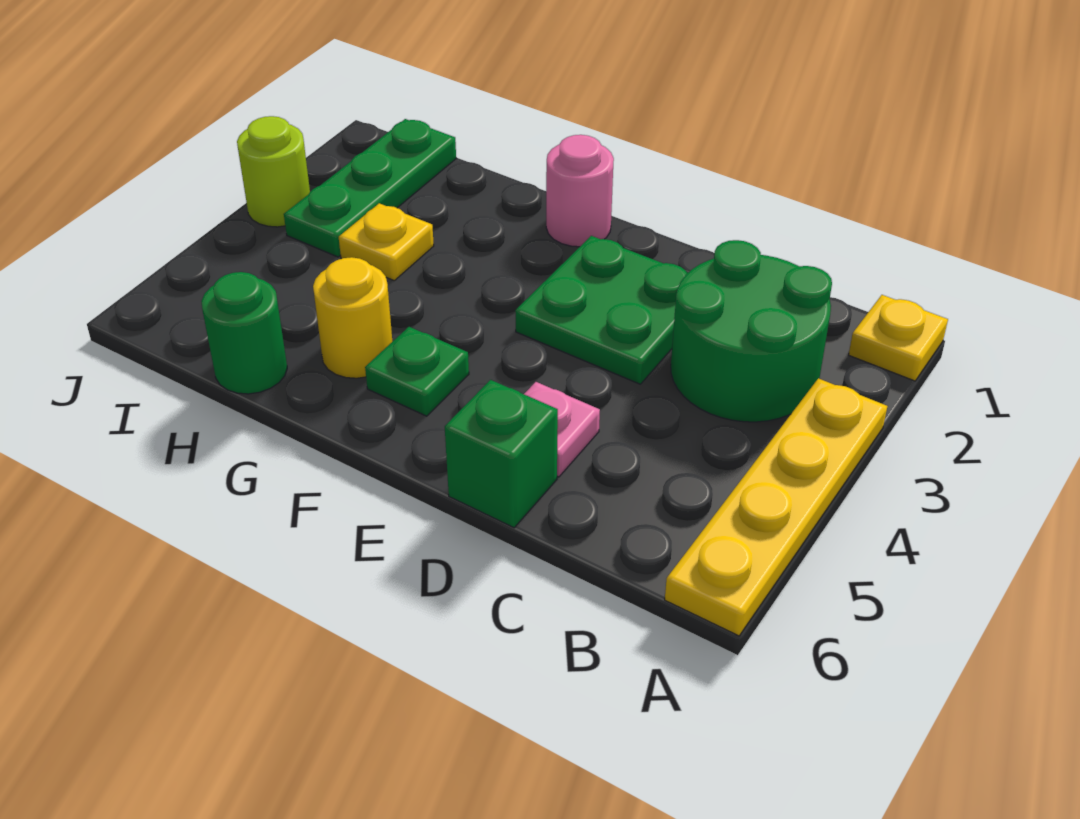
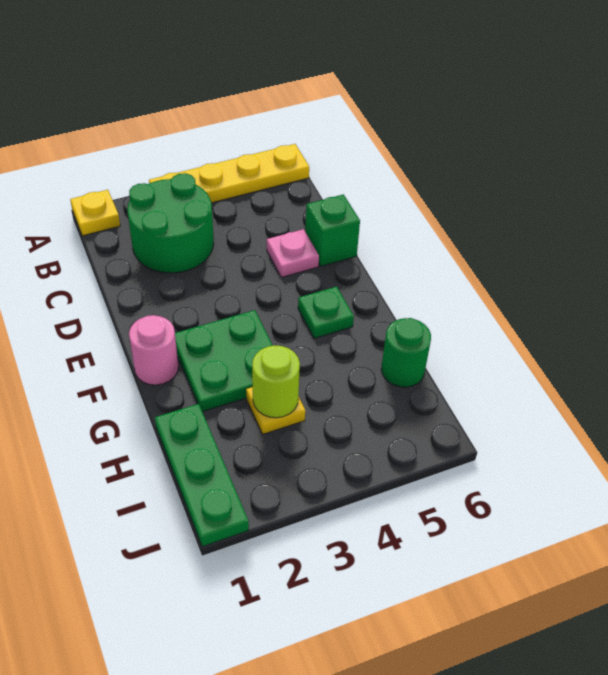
green plate D2:E3 level 1 -> green plate F2:G3 level 1
yellow round brick G5 level 1 -> none
green plate I1:I3 level 1 -> green plate H1:J1 level 1
lime round brick J3 level 1 -> lime round brick H3 level 2

